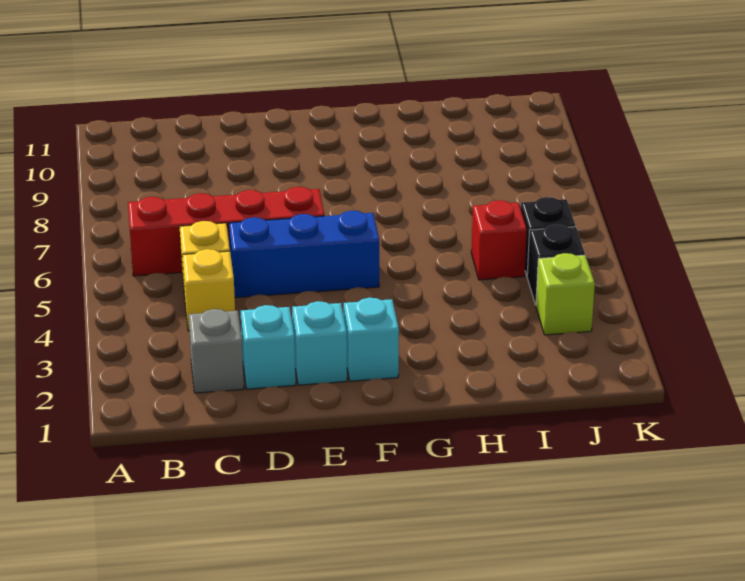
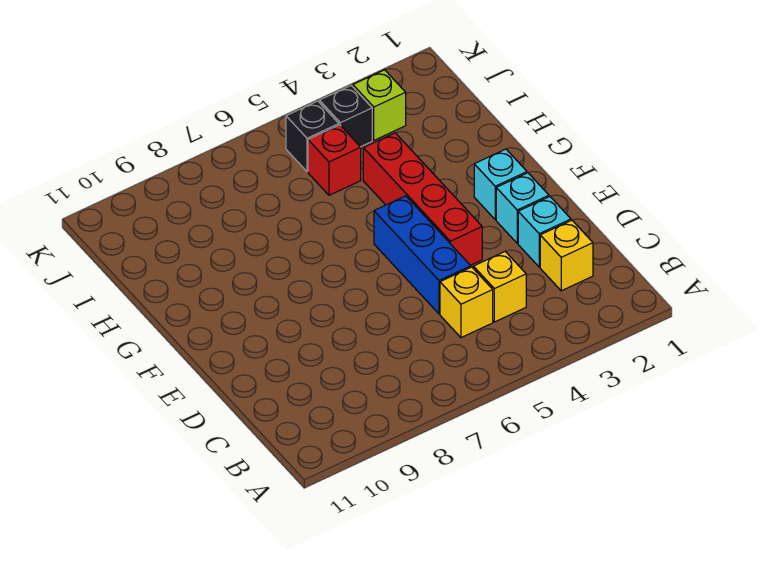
red brick B6:E6 level 1 -> red brick E4:H4 level 1
grey brick C2 level 1 -> yellow brick C2 level 1

